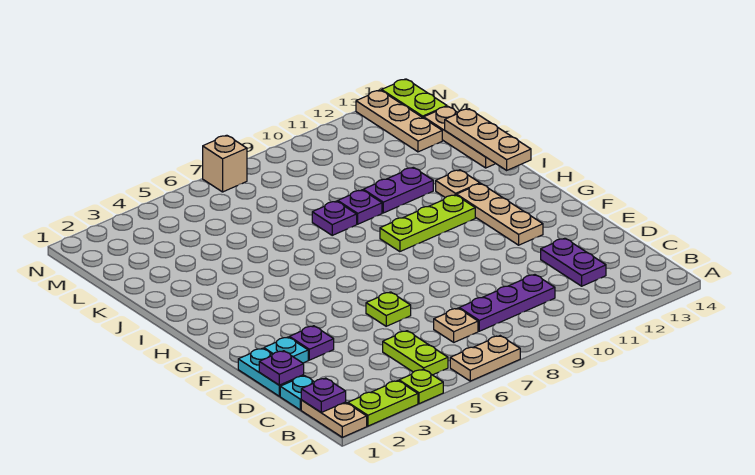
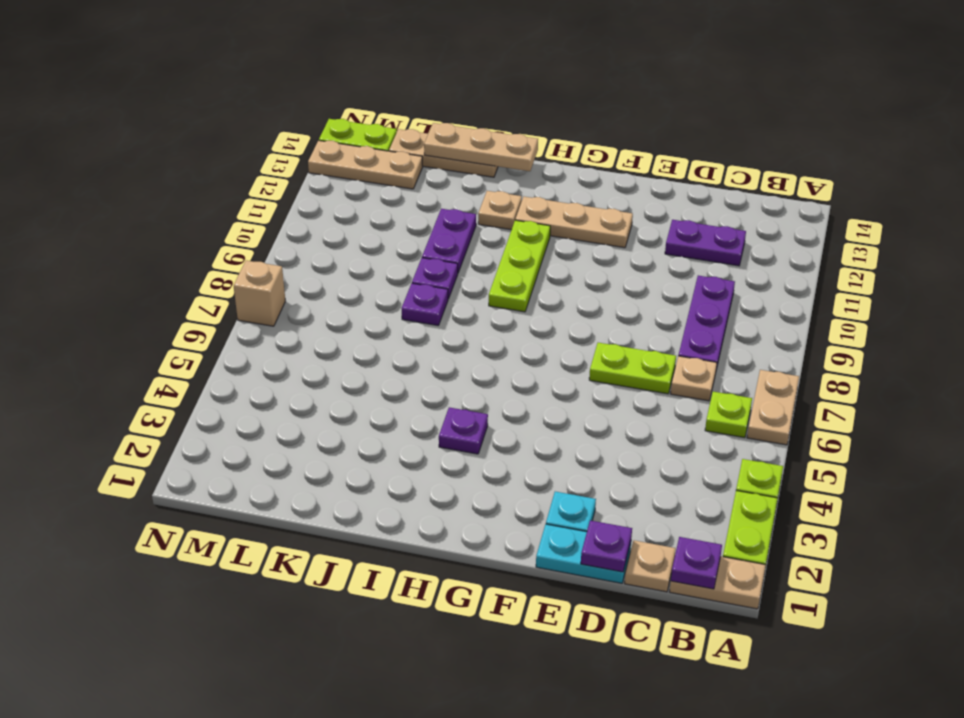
lime plate B5:C5 level 1 -> lime plate D7:E7 level 1
cyan plate C1 level 1 -> tan plate C1 level 1
purple plate E3 level 1 -> purple plate H4 level 1
lime plate E6 level 1 -> lime plate B6 level 1

